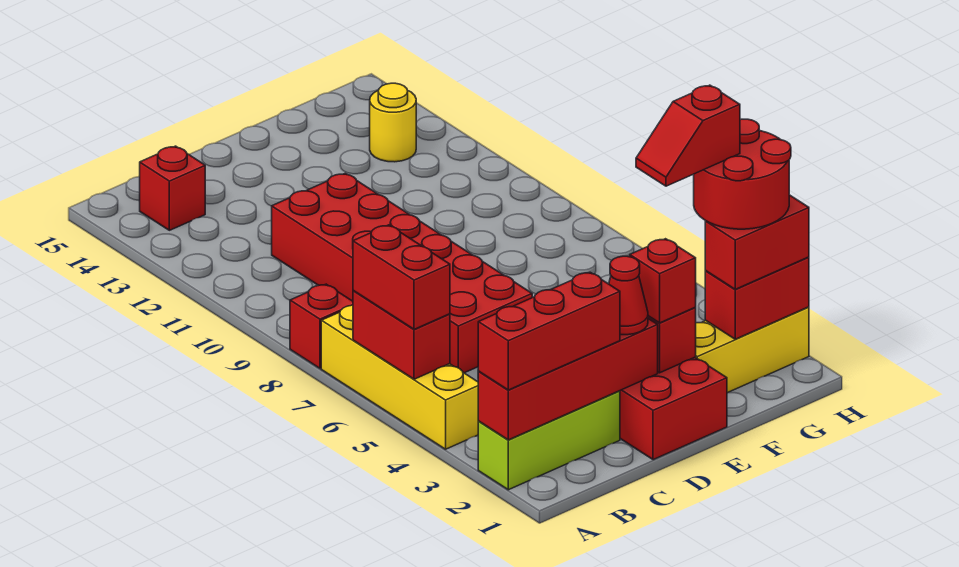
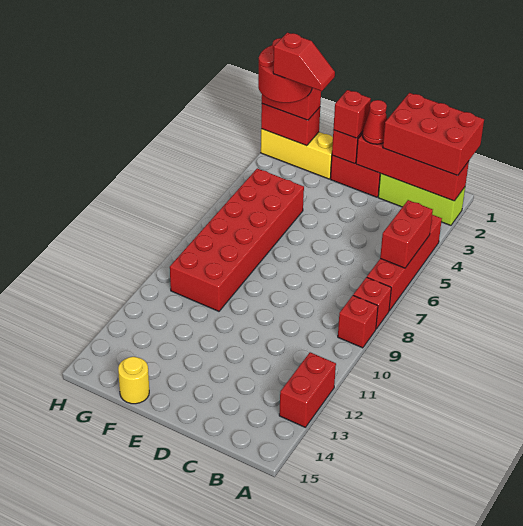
red brick A2:C2 level 3 -> red brick A1:C2 level 3
yellow brick A4:A7 level 1 -> red brick A4:A7 level 1
red brick A5:A6 level 3 -> red brick A12:A13 level 1
red brick B14 level 1 -> red brick A9 level 1
red brick C6:D11 level 1 -> red brick F5:G10 level 1
yellow round brick G13 level 1 -> yellow round brick F15 level 1

